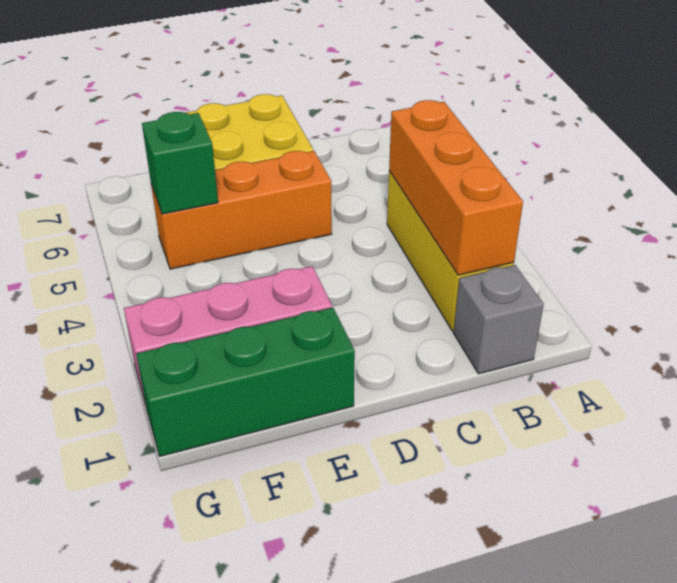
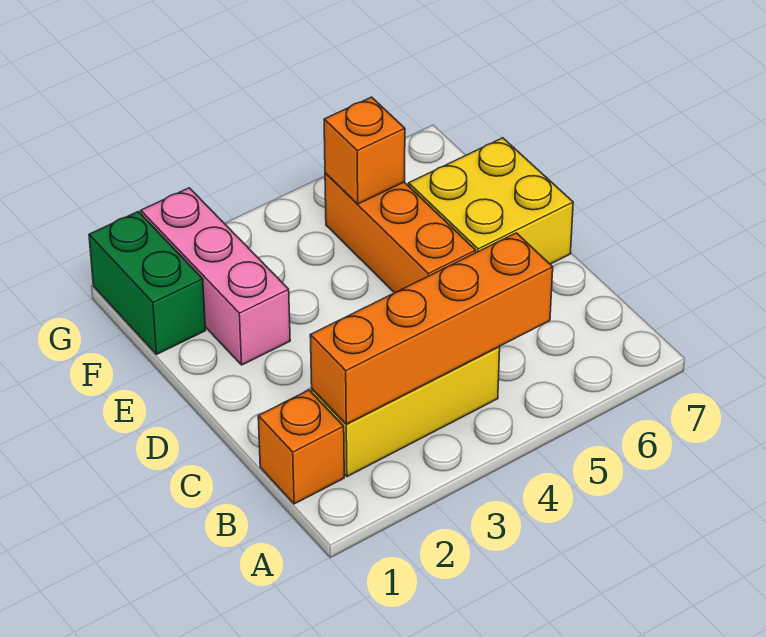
grey brick B1 level 1 -> orange brick B1 level 1
orange brick B2:B4 level 2 -> orange brick B2:B5 level 2
green brick E1:G1 level 1 -> green brick F1:G1 level 1
green brick F5 level 2 -> orange brick F5 level 2

